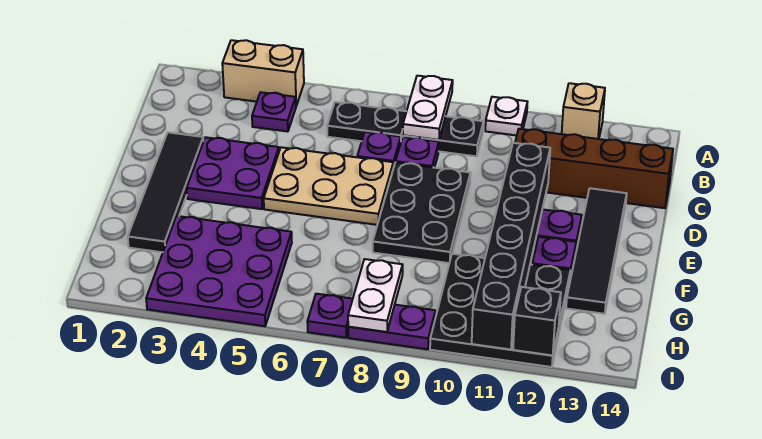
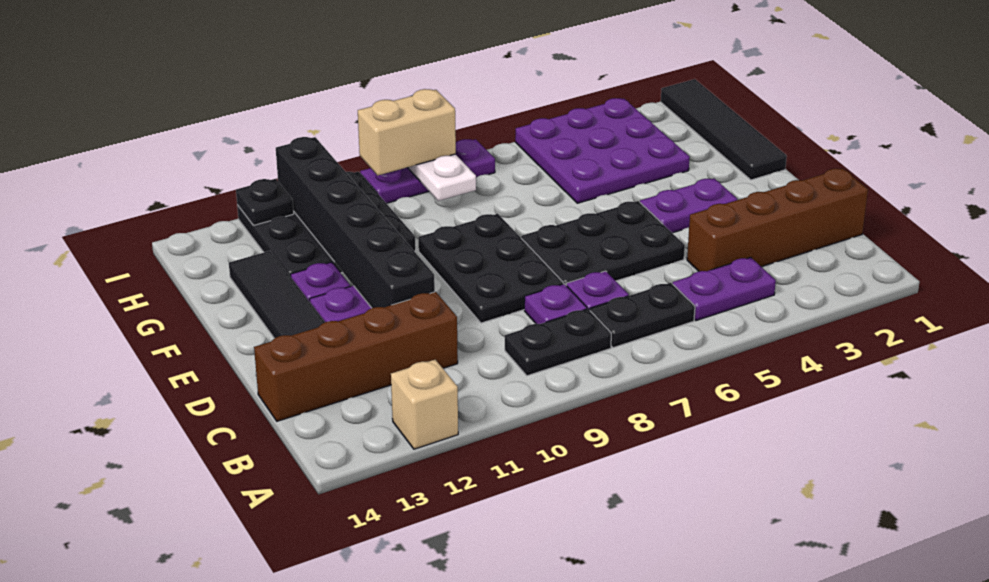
tan brick A3:A4 level 1 -> tan brick I8:I9 level 3
white plate A8:B8 level 2 -> none
white plate A10 level 1 -> none
purple plate B4 level 1 -> purple plate B4:B5 level 1
none -> brown brick C1:C4 level 1
black tile D2:G2 level 1 -> black tile F1:I1 level 1
purple plate D3:E4 level 1 -> purple plate E3:E4 level 1
tan plate D5:E7 level 1 -> black plate D5:E7 level 1
black brick I12 level 2 -> black plate I12 level 2

